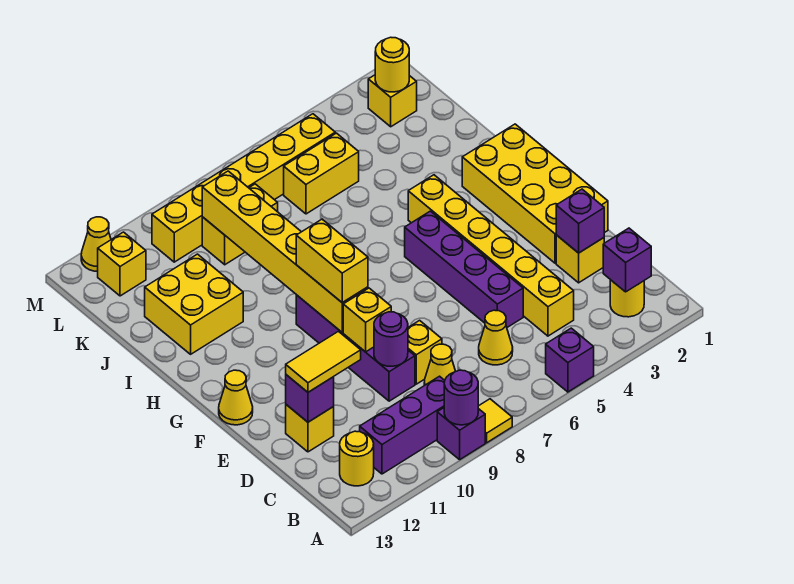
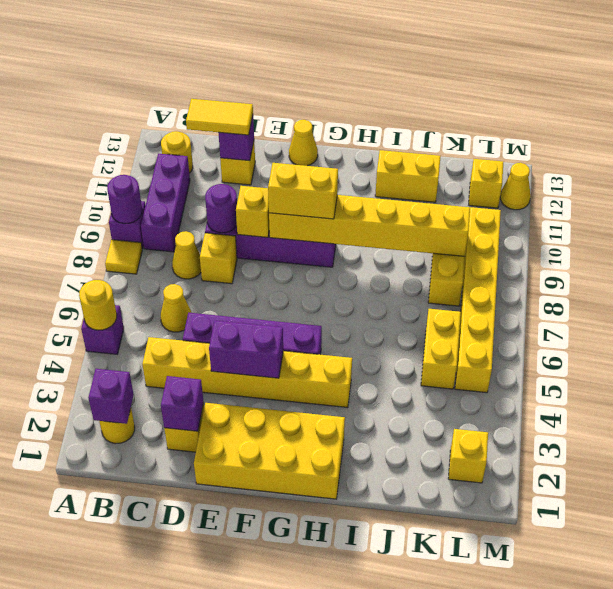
yellow tile D11:D12 level 3 -> yellow tile C12:D12 level 3
none -> purple brick E4:F4 level 2
yellow brick I11:J12 level 1 -> yellow brick I12:J12 level 1
yellow round brick L2 level 2 -> yellow round brick A5 level 2

